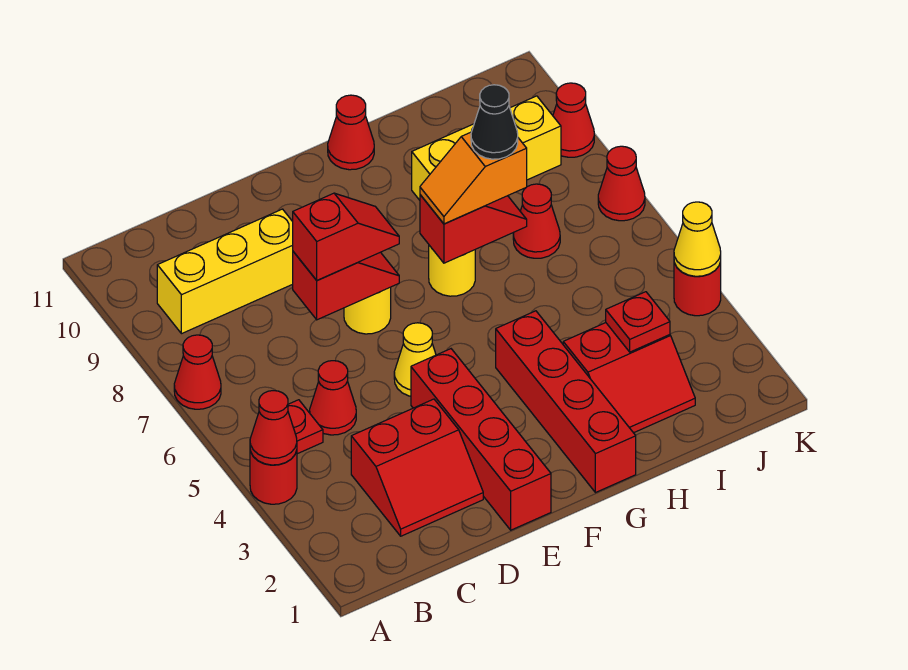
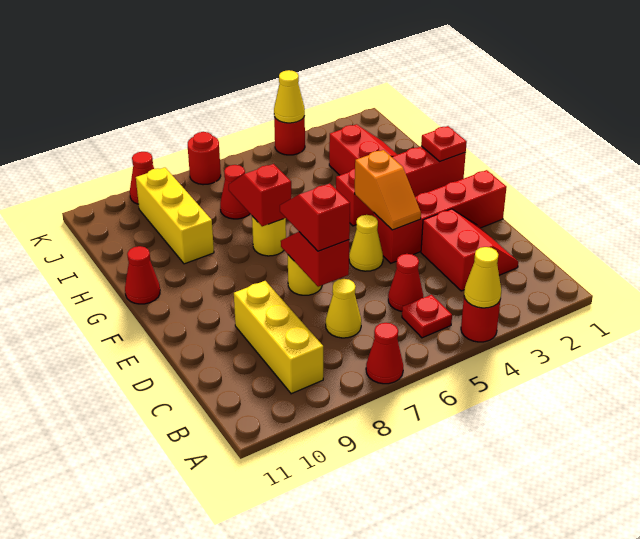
red cone A4 level 2 -> yellow cone A4 level 2
none -> yellow cone C7 level 1
orange slope G7:H7 level 3 top H -> orange slope E4:F4 level 2 top F
black cone H7 level 4 -> none
red plate I3 level 2 -> red plate G1 level 2
red cone K7 level 1 -> red round brick K7 level 1

